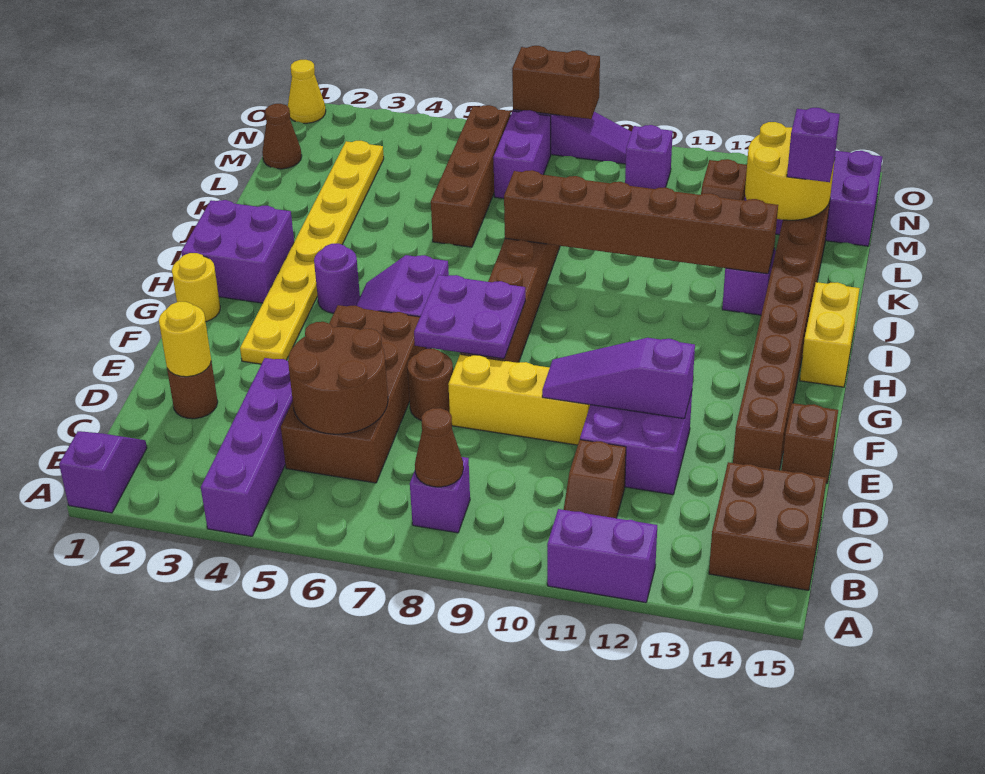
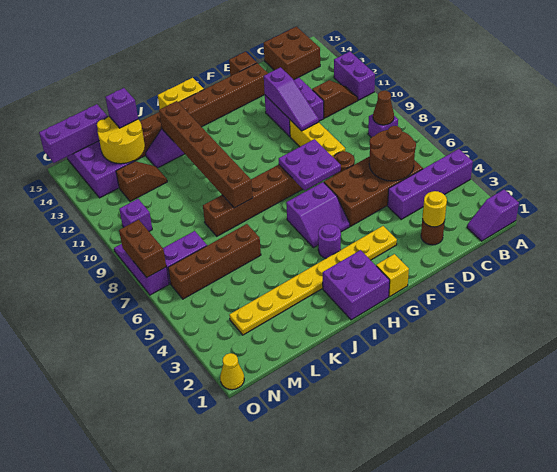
yellow round brick G1 level 1 -> yellow brick G1 level 1
brown cone M1 level 1 -> none
none -> purple brick M15:O15 level 2

